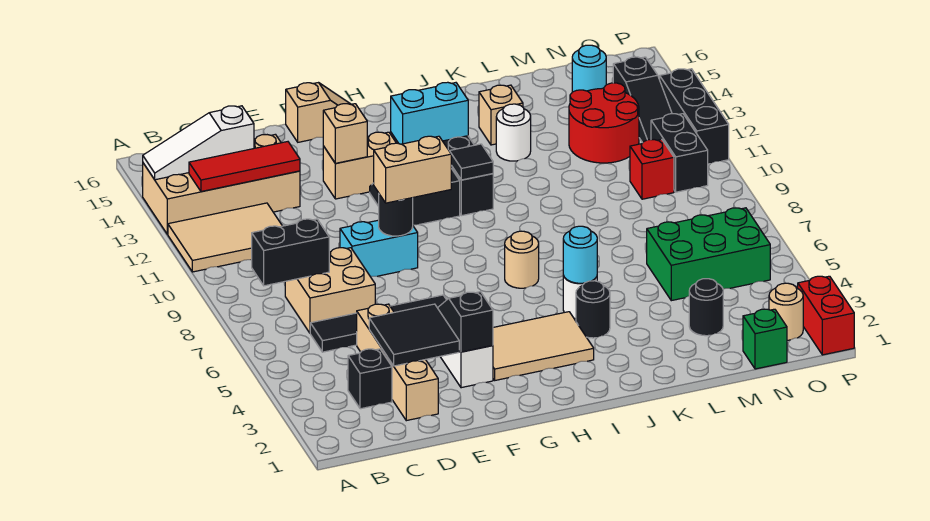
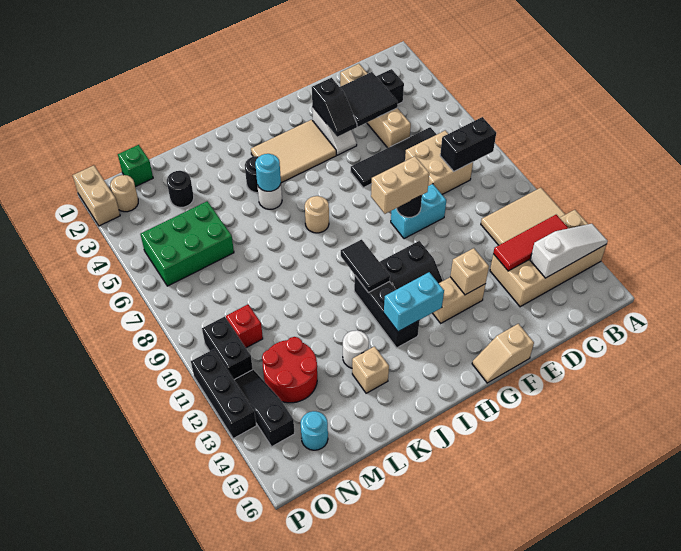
black tile I11 level 2 -> black tile I10:I11 level 2
red brick P1:P2 level 1 -> tan brick P1:P2 level 1

